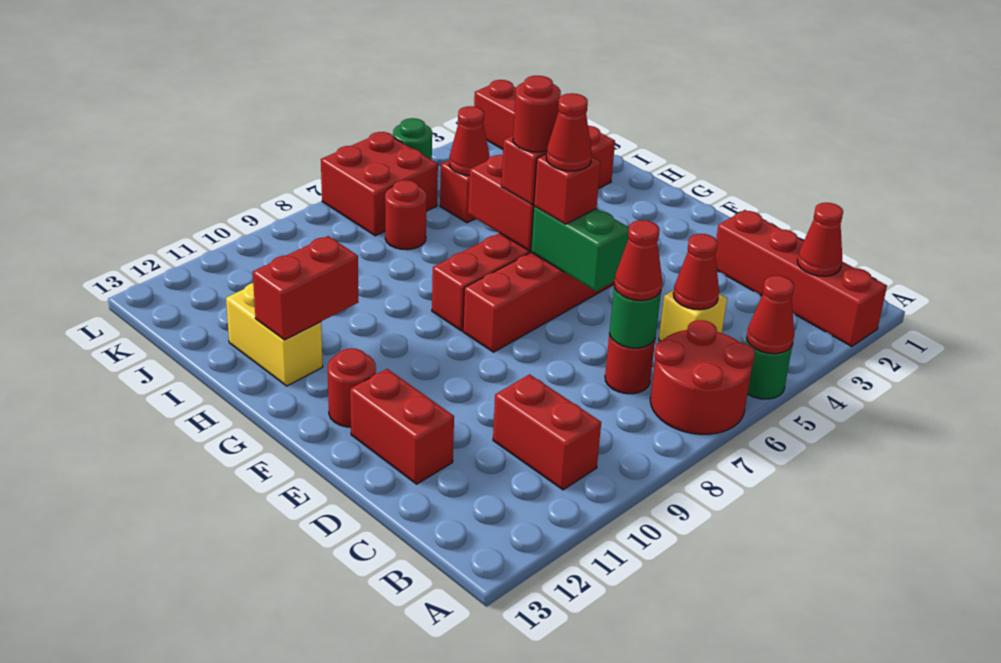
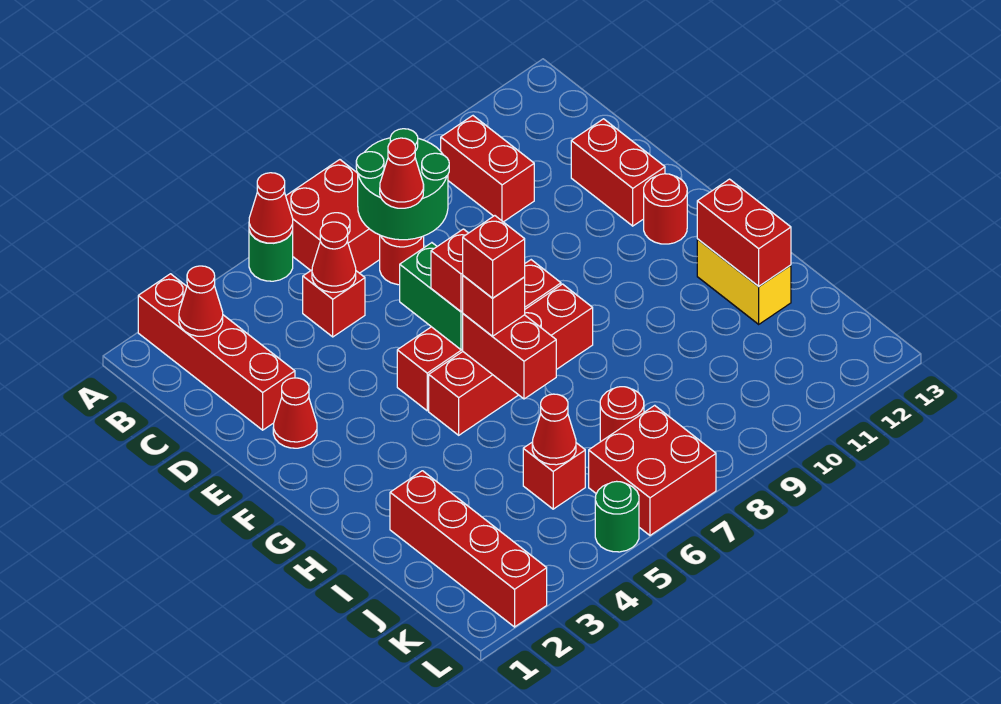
red round brick A6:B7 level 1 -> red brick A6:B7 level 1
yellow brick C5 level 1 -> red brick C5 level 1
green round brick C7 level 2 -> green round brick B7:C8 level 2
red cone F6 level 4 -> red cone E2 level 1
red round brick G6 level 4 -> red brick G6 level 4
red brick H11:H12 level 2 -> red brick H12:I12 level 2

